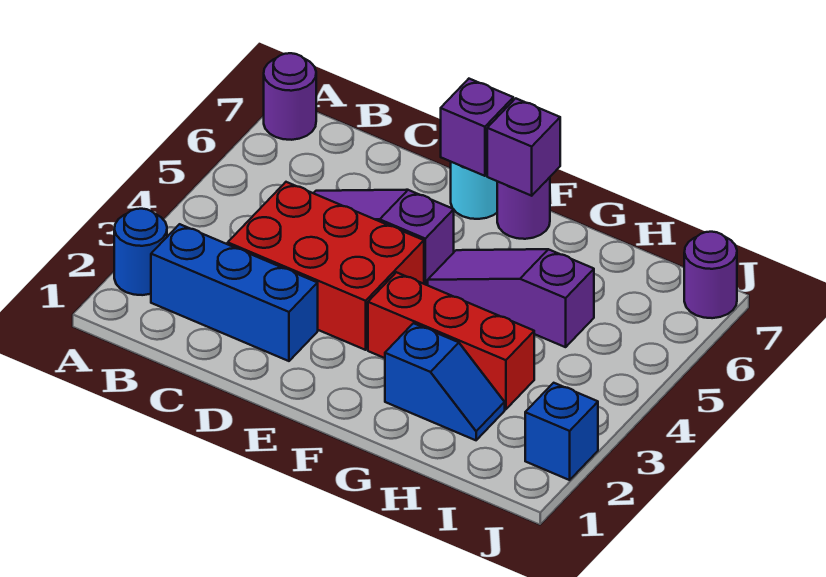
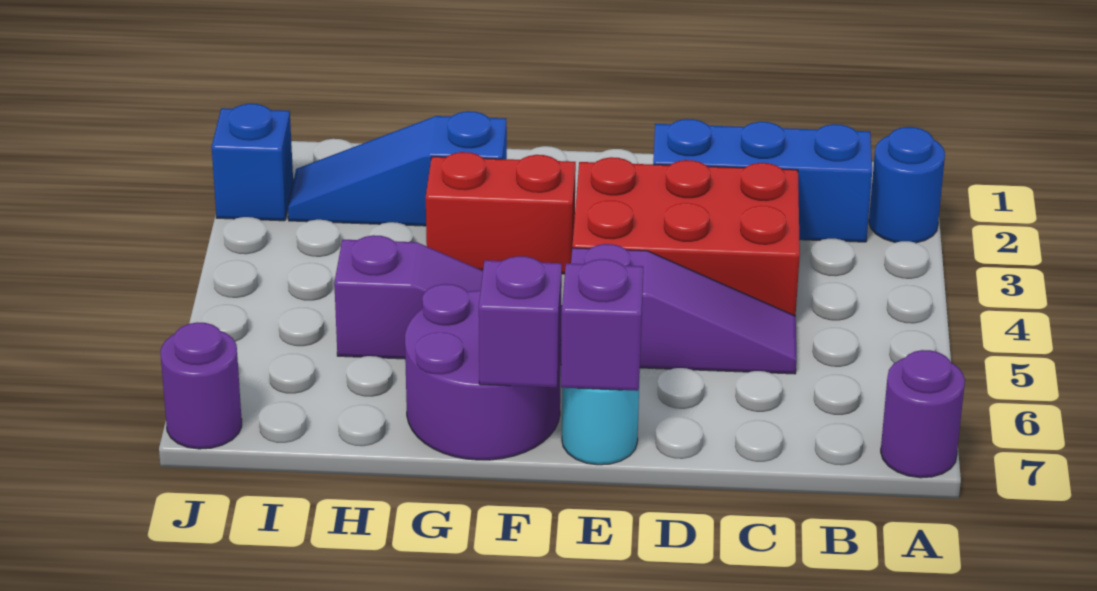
red brick F3:H3 level 1 -> red brick F3:G3 level 1
purple round brick F7 level 1 -> purple round brick F6:G7 level 1
blue slope G2:H2 level 1 top G -> blue slope G2:I2 level 1 top G

